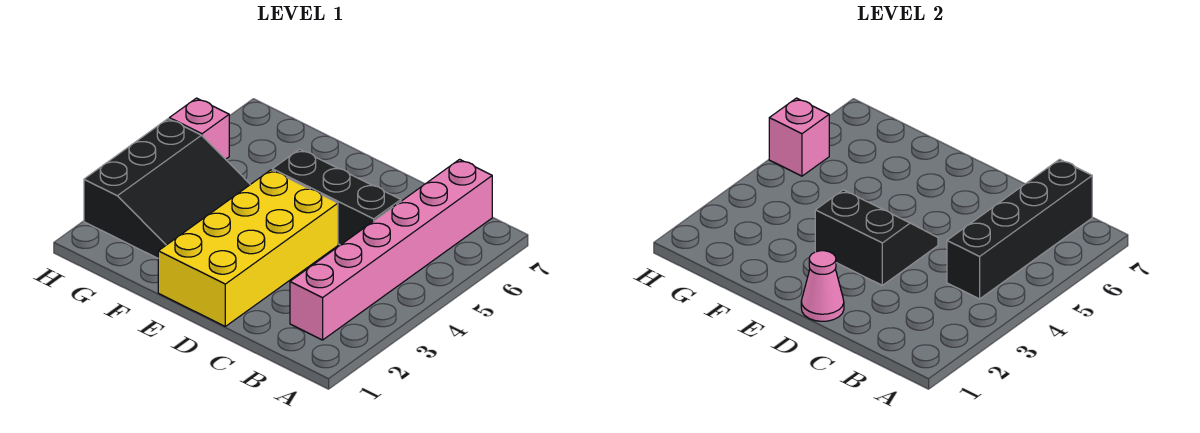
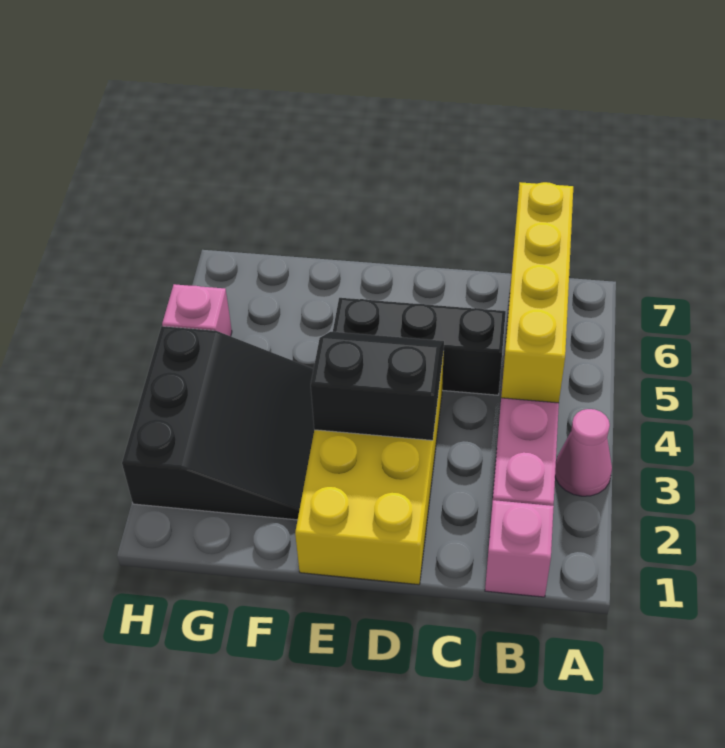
black brick B4:B7 level 2 -> yellow brick B4:B7 level 2
pink cone D1 level 2 -> pink cone A3 level 1
pink brick H5 level 2 -> pink brick B1 level 1

